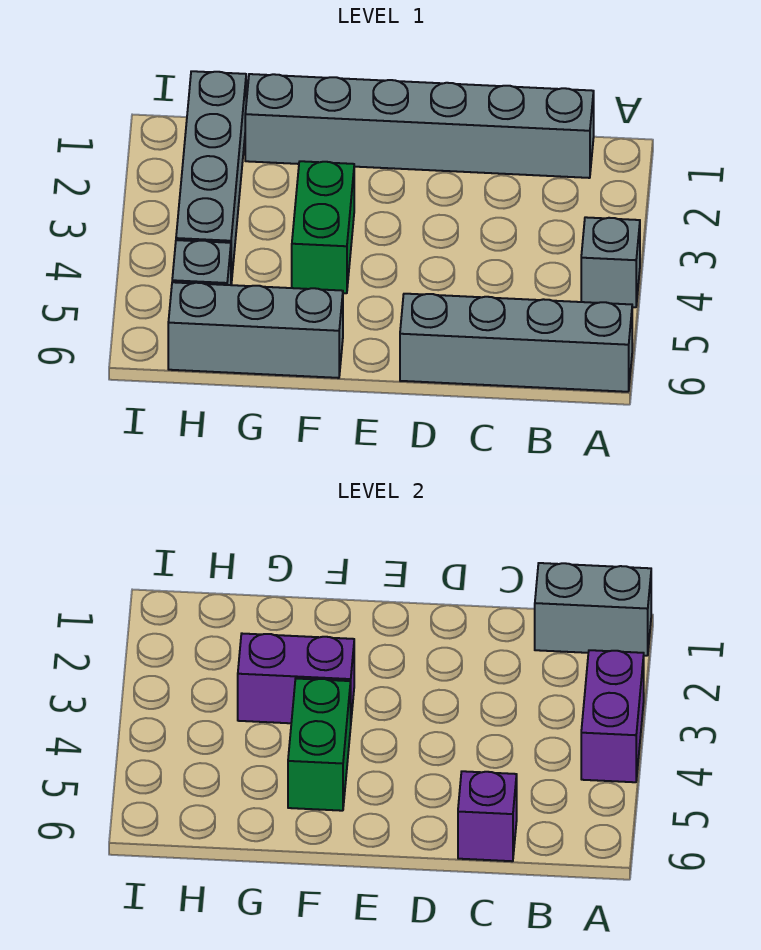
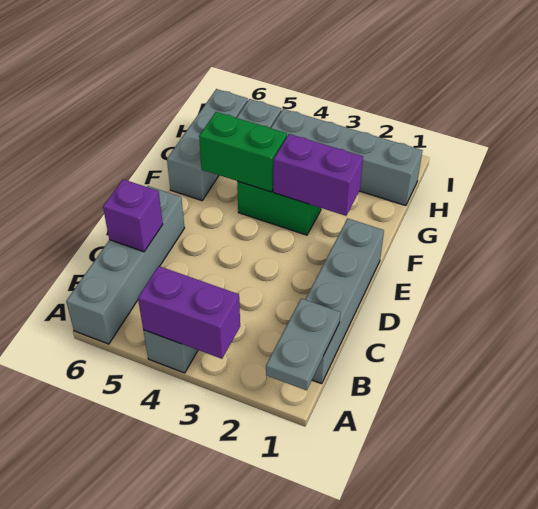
grey brick A1:B1 level 2 -> grey plate A1:B1 level 2
grey brick B1:G1 level 1 -> grey brick B1:E1 level 1
purple brick F3:G3 level 2 -> purple brick F2:F3 level 2

